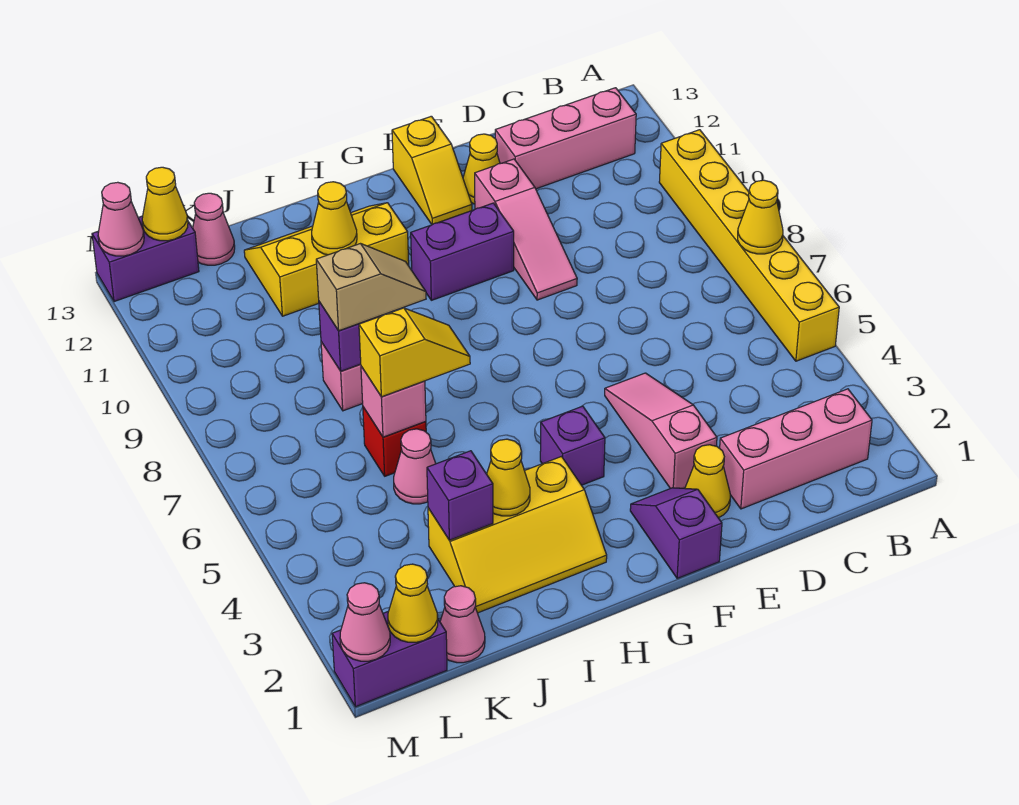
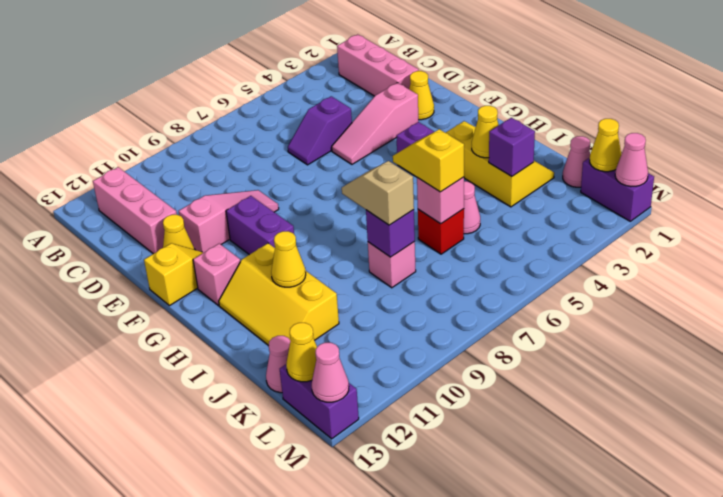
yellow brick A5:A10 level 1 -> none
yellow cone A7 level 2 -> none
purple slope F1:F2 level 1 top 1 -> purple slope D5:D6 level 1 top 5
none -> pink brick G12 level 1

